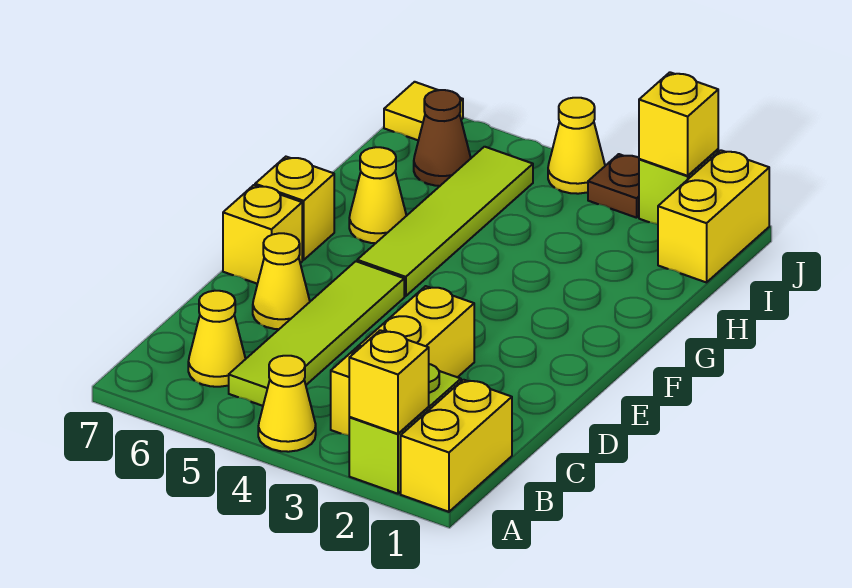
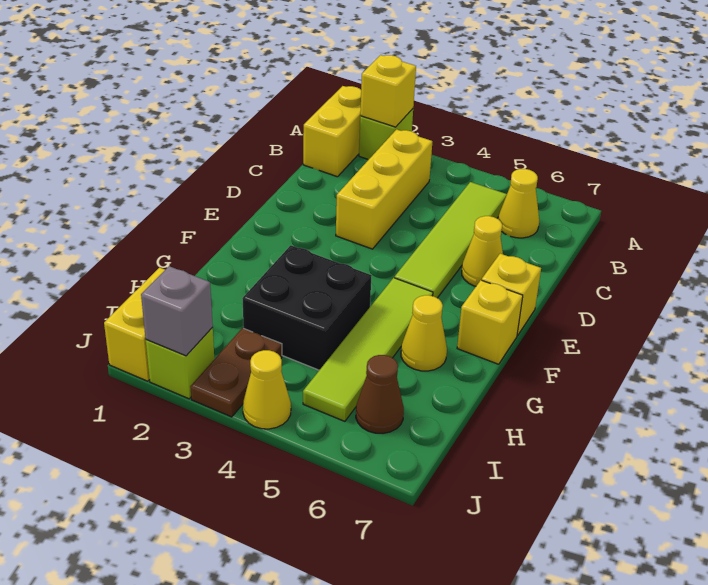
lime brick A2:B2 level 1 -> lime brick A2 level 1
yellow cone A4 level 1 -> none
none -> black brick G3:H4 level 1
yellow brick J2 level 2 -> grey brick J2 level 2
brown plate J3 level 1 -> brown plate I3:J3 level 1
yellow tile J7 level 1 -> none

